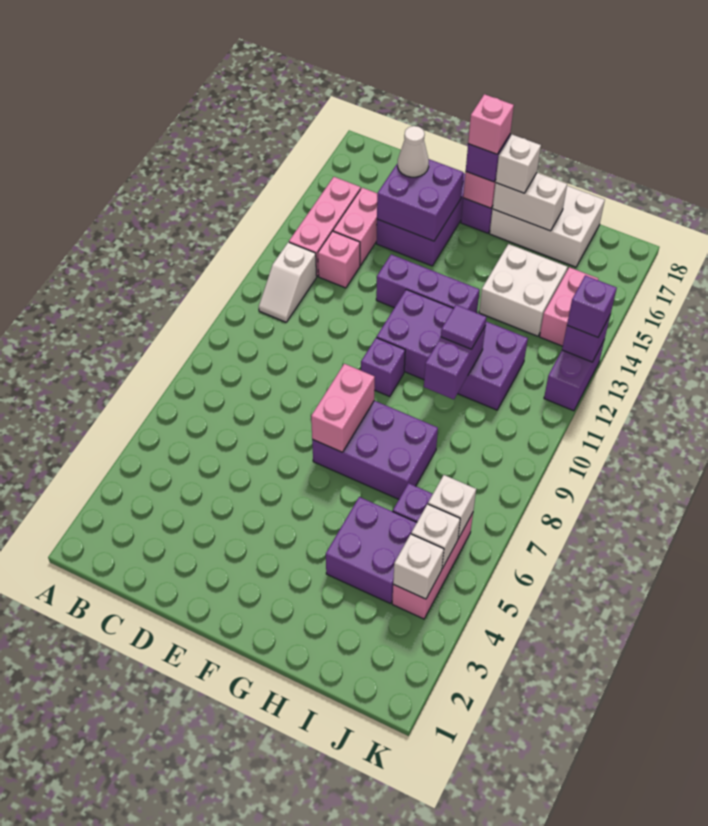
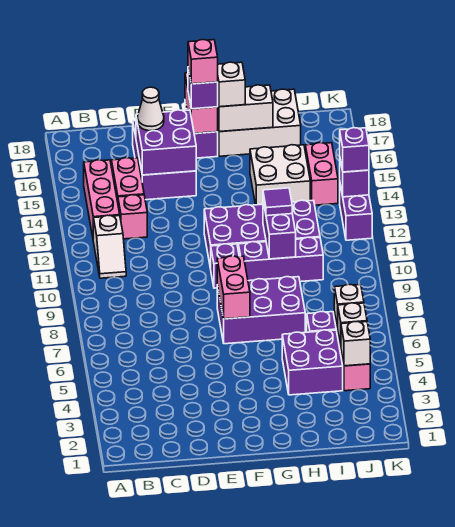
purple brick E13:G13 level 1 -> purple brick G10:I10 level 1

